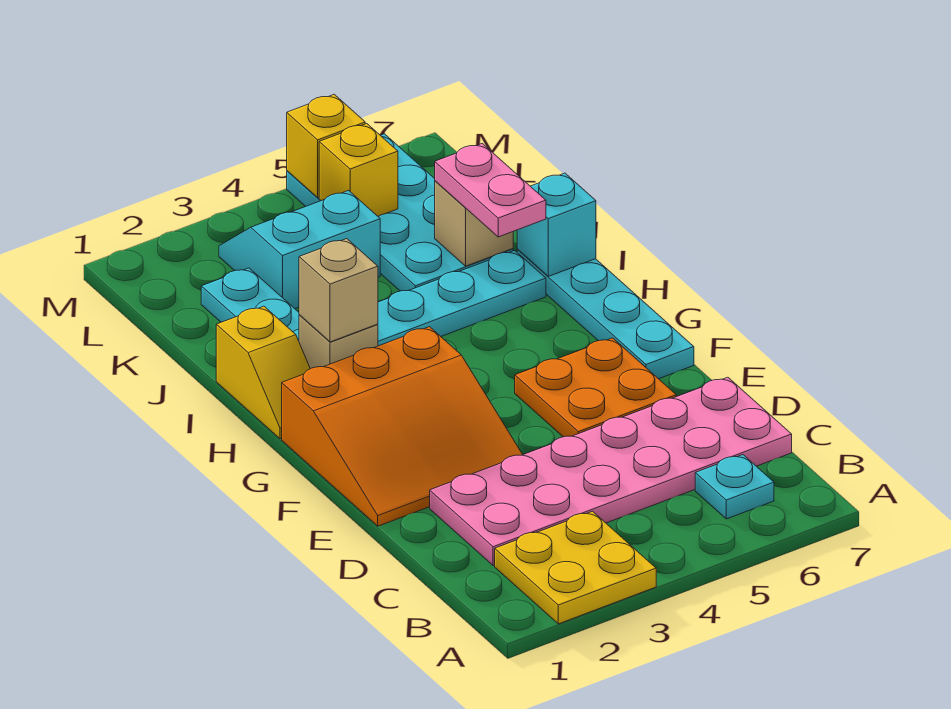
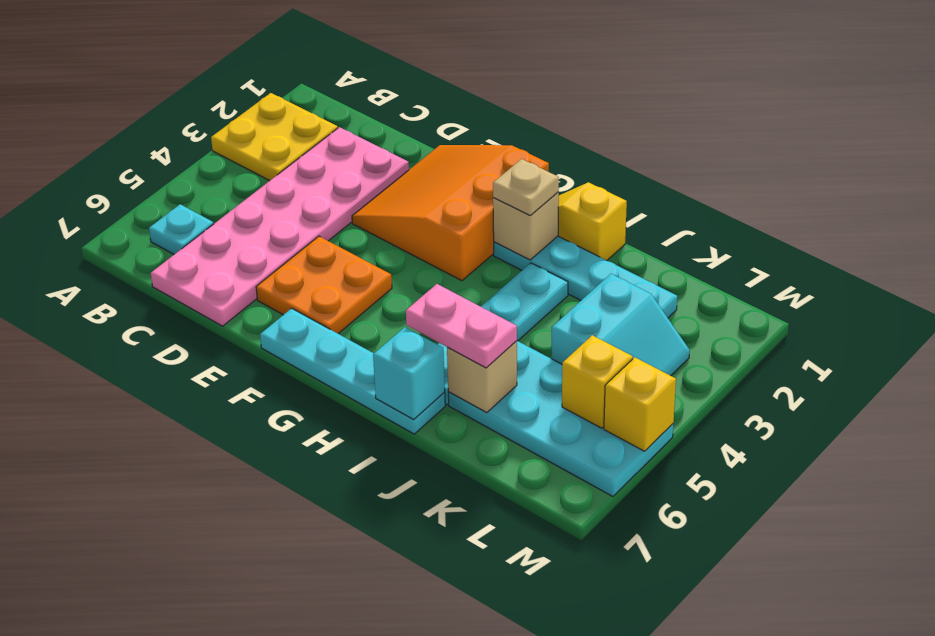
tan brick H2 level 3 -> tan plate H2 level 3

